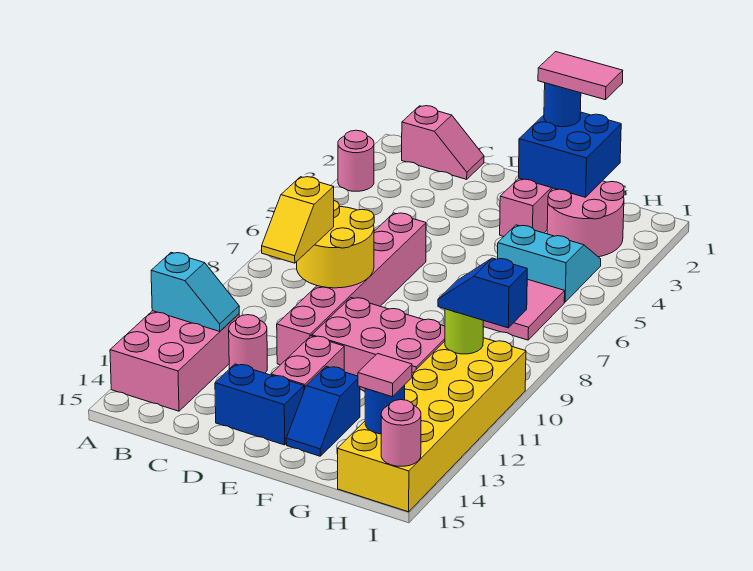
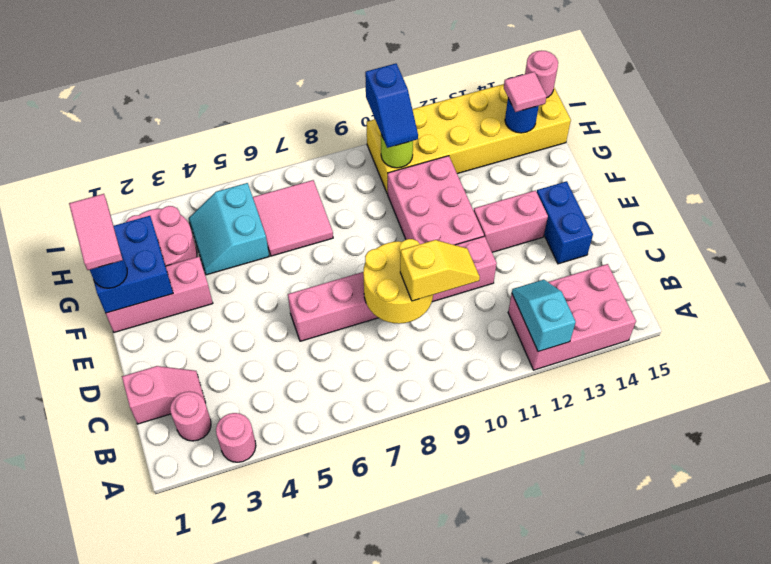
pink slope B1:C1 level 1 top B -> pink slope C1:C2 level 1 top 1
pink round brick C12 level 1 -> pink round brick B2 level 1
blue slope F13:F14 level 1 top 13 -> none

